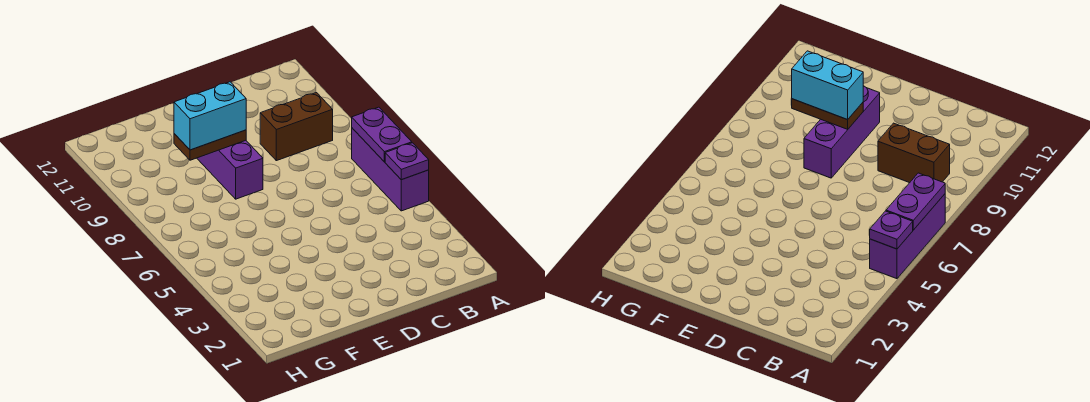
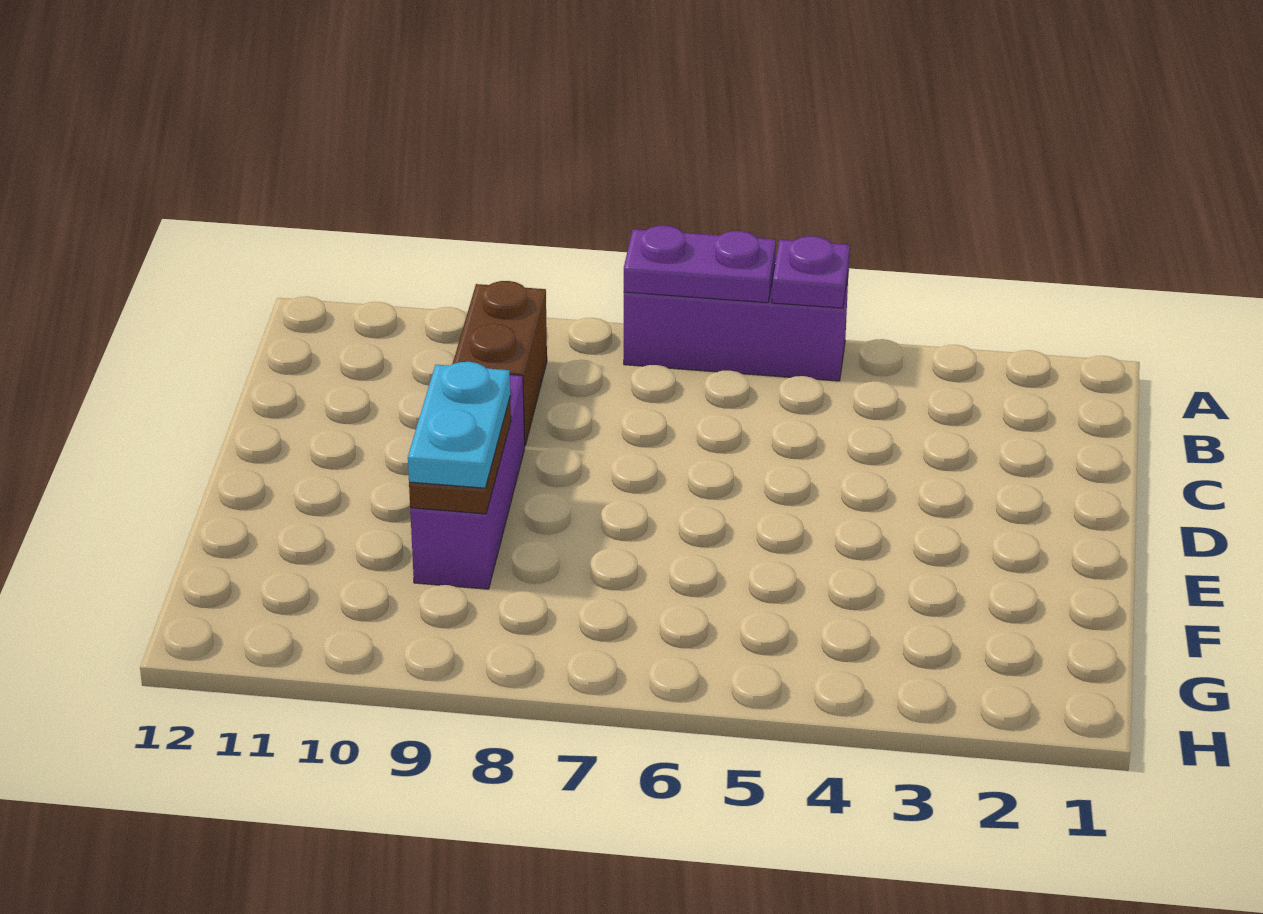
purple brick E8:E10 level 1 -> purple brick D9:F9 level 1
cyan brick E9:F9 level 3 -> cyan plate E9:F9 level 3

